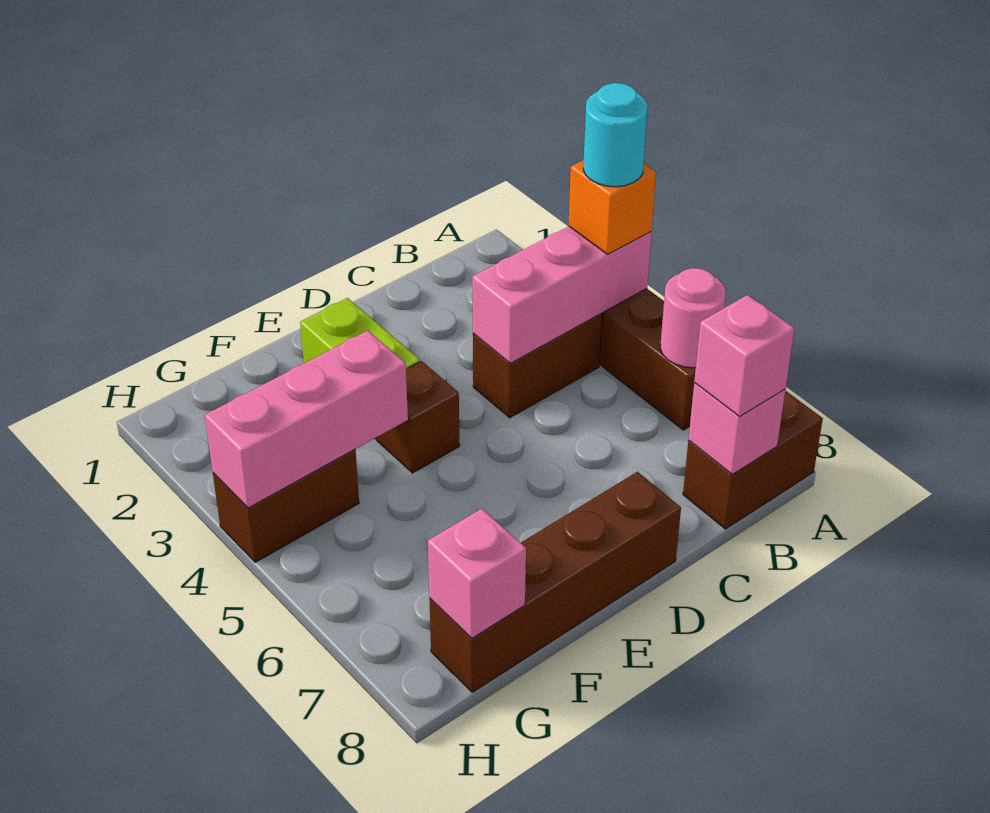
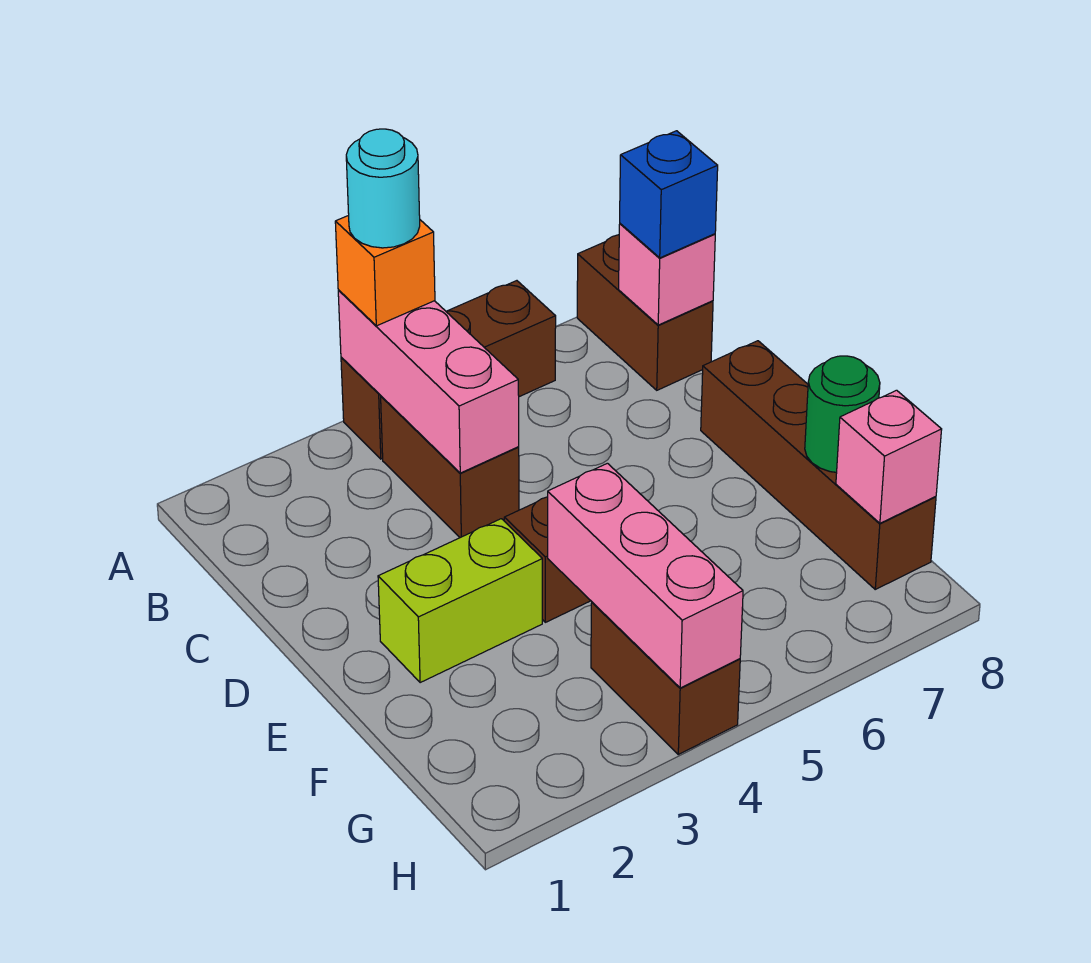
pink round brick A6 level 2 -> none
pink brick B8 level 3 -> blue brick B8 level 3
none -> green round brick F8 level 2

